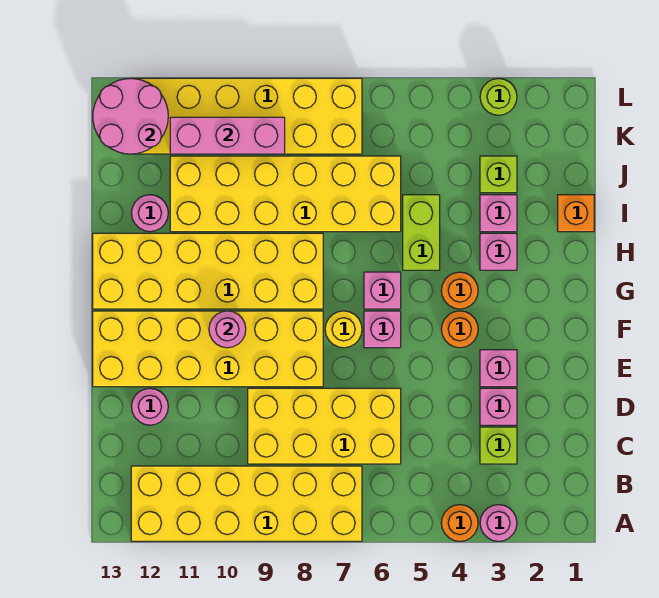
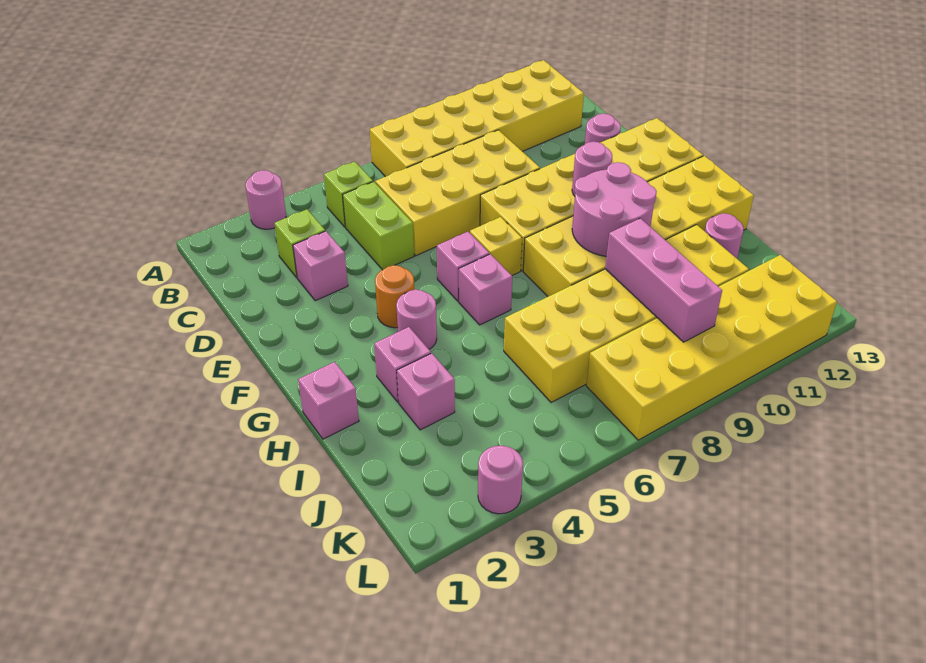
orange round brick A4 level 1 -> none
pink brick E3 level 1 -> pink brick H1 level 1
yellow round brick F7 level 1 -> yellow brick F7 level 1
orange round brick G4 level 1 -> pink round brick G4 level 1
lime brick H5:I5 level 1 -> lime brick C5:D5 level 1
orange brick I1 level 1 -> none
lime brick J3 level 1 -> lime brick B5 level 1
pink brick K9:K11 level 2 -> pink brick I9:K9 level 2
pink round brick K12:L13 level 2 -> pink round brick G9:H10 level 2
lime round brick L3 level 1 -> pink round brick L3 level 1

